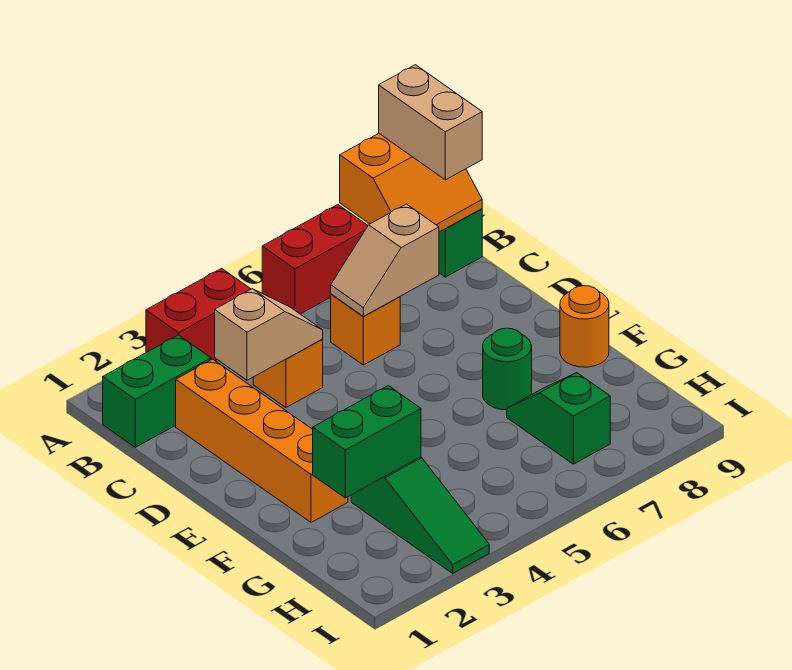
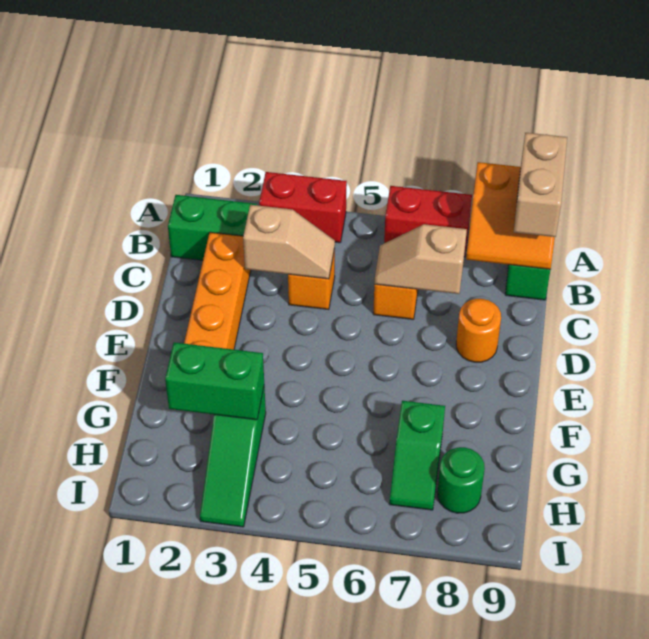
green round brick F7 level 1 -> green round brick H8 level 1
orange round brick F9 level 1 -> orange round brick D8 level 1
green slope G7:H7 level 1 top H -> green slope G7:H7 level 1 top G

